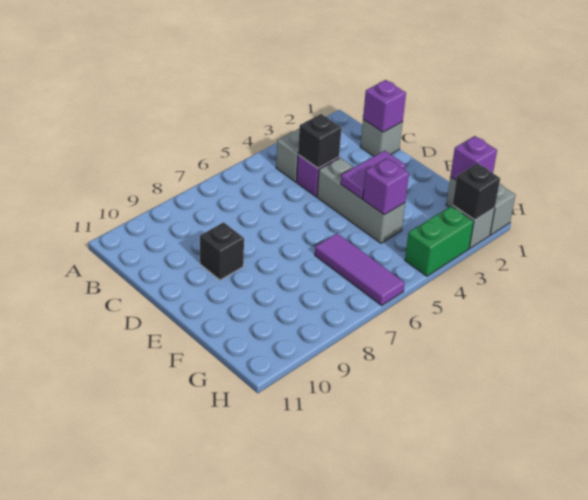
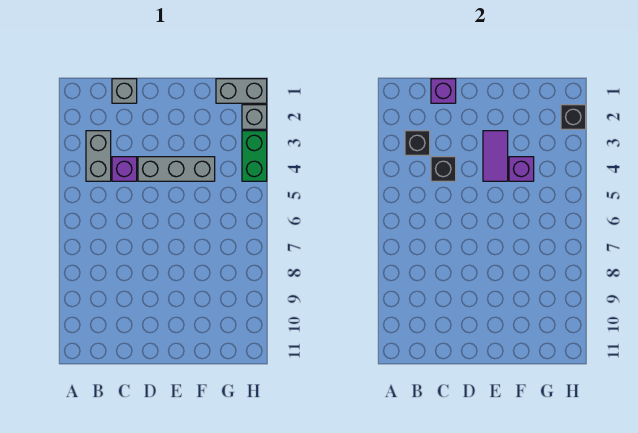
black brick D9 level 1 -> black brick B3 level 2
purple tile F6:H6 level 1 -> none
purple brick G1 level 2 -> none

